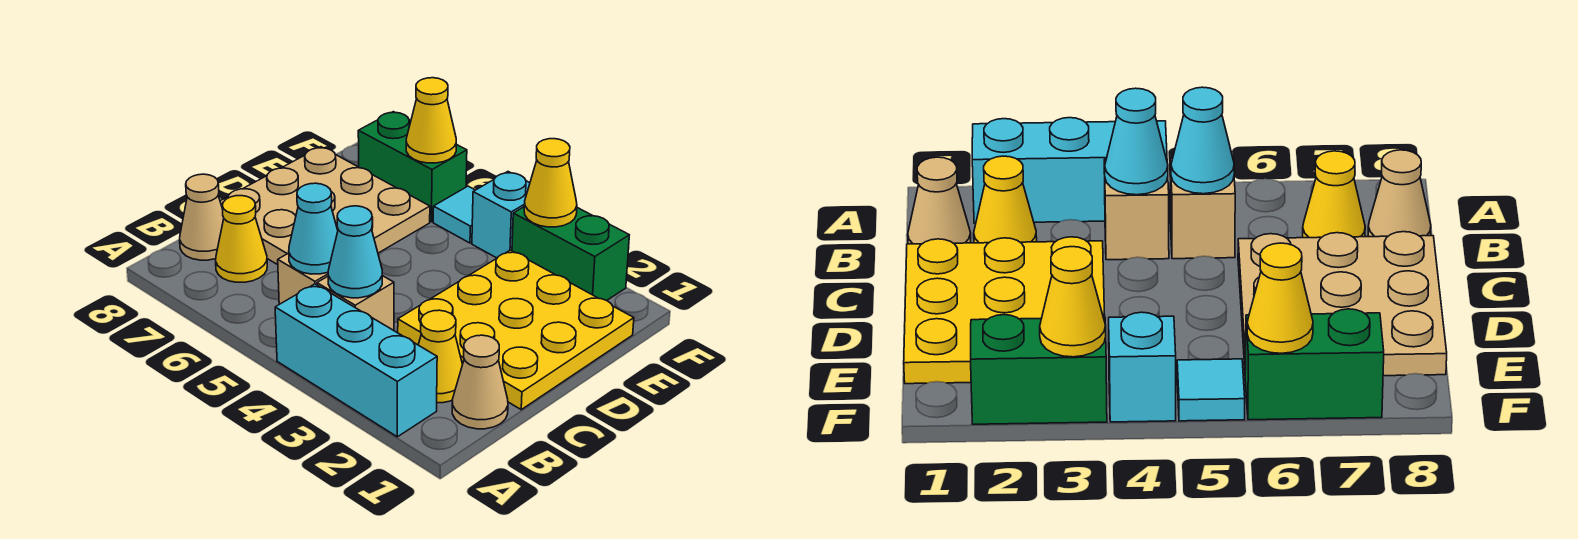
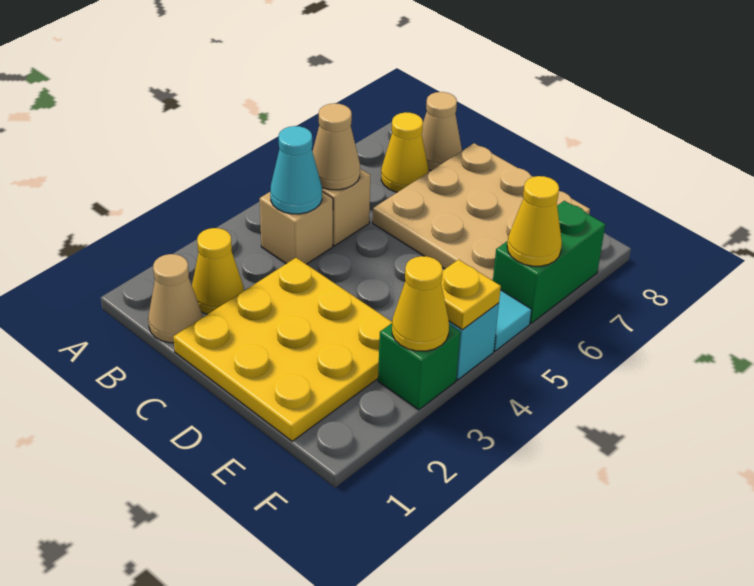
cyan brick A2:A4 level 1 -> none
cyan cone B5 level 2 -> tan cone B5 level 2
green brick F2:F3 level 1 -> green brick F3 level 1
none -> yellow plate F4 level 2

